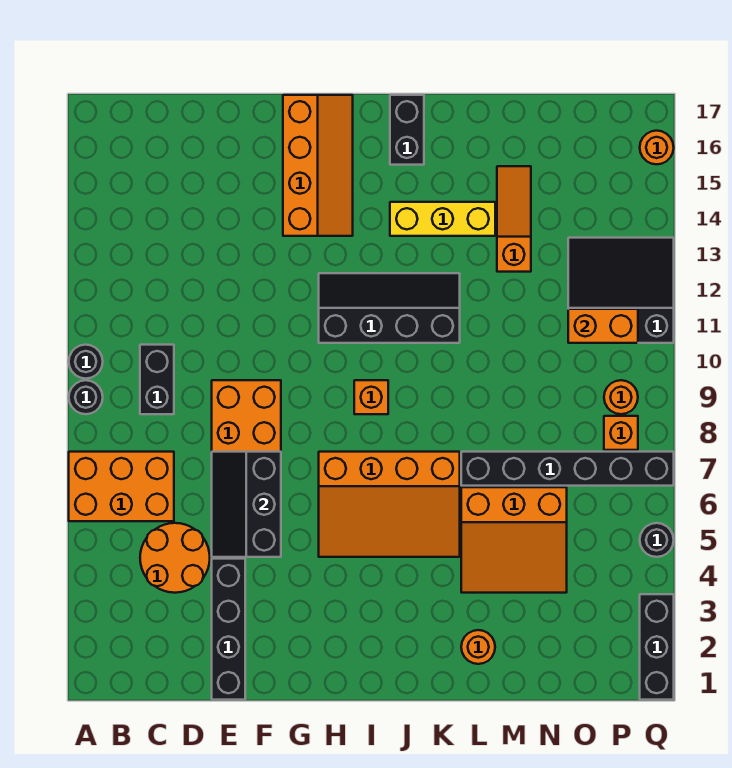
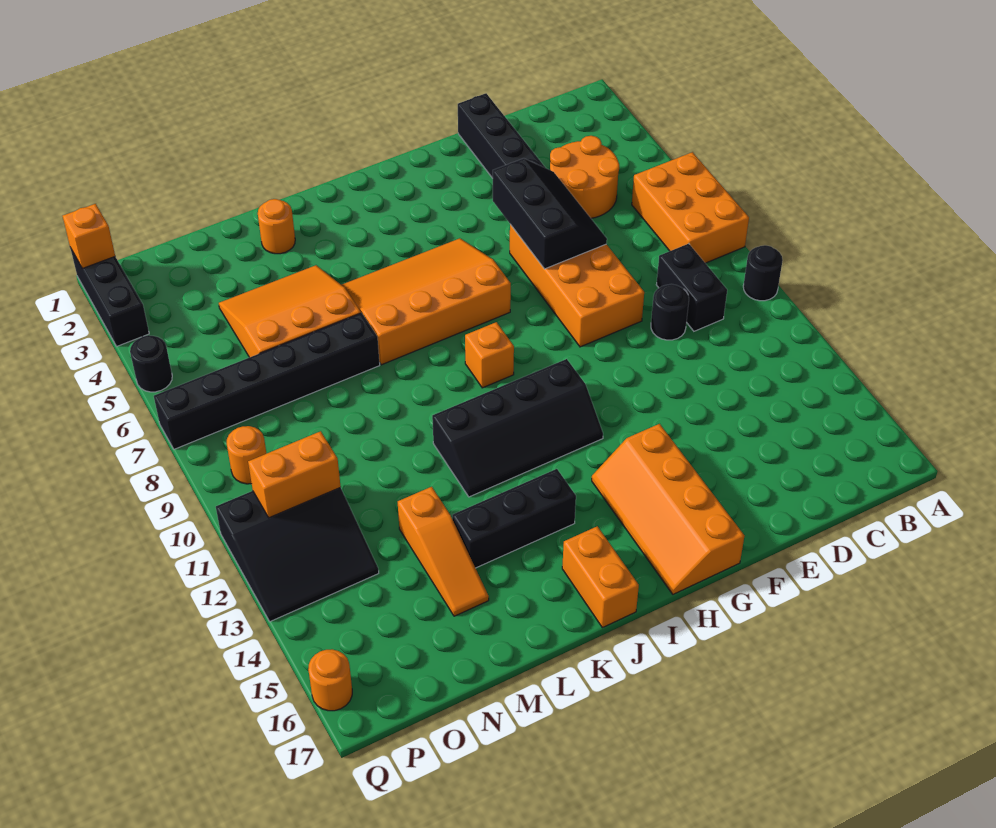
orange brick A6:C7 level 1 -> orange brick A6:B8 level 1
black round brick A9 level 1 -> black round brick D10 level 1
yellow brick J14:L14 level 1 -> black brick J14:L14 level 1
black brick J16:J17 level 1 -> orange brick J16:J17 level 1
orange brick P8 level 1 -> orange brick Q1 level 2

